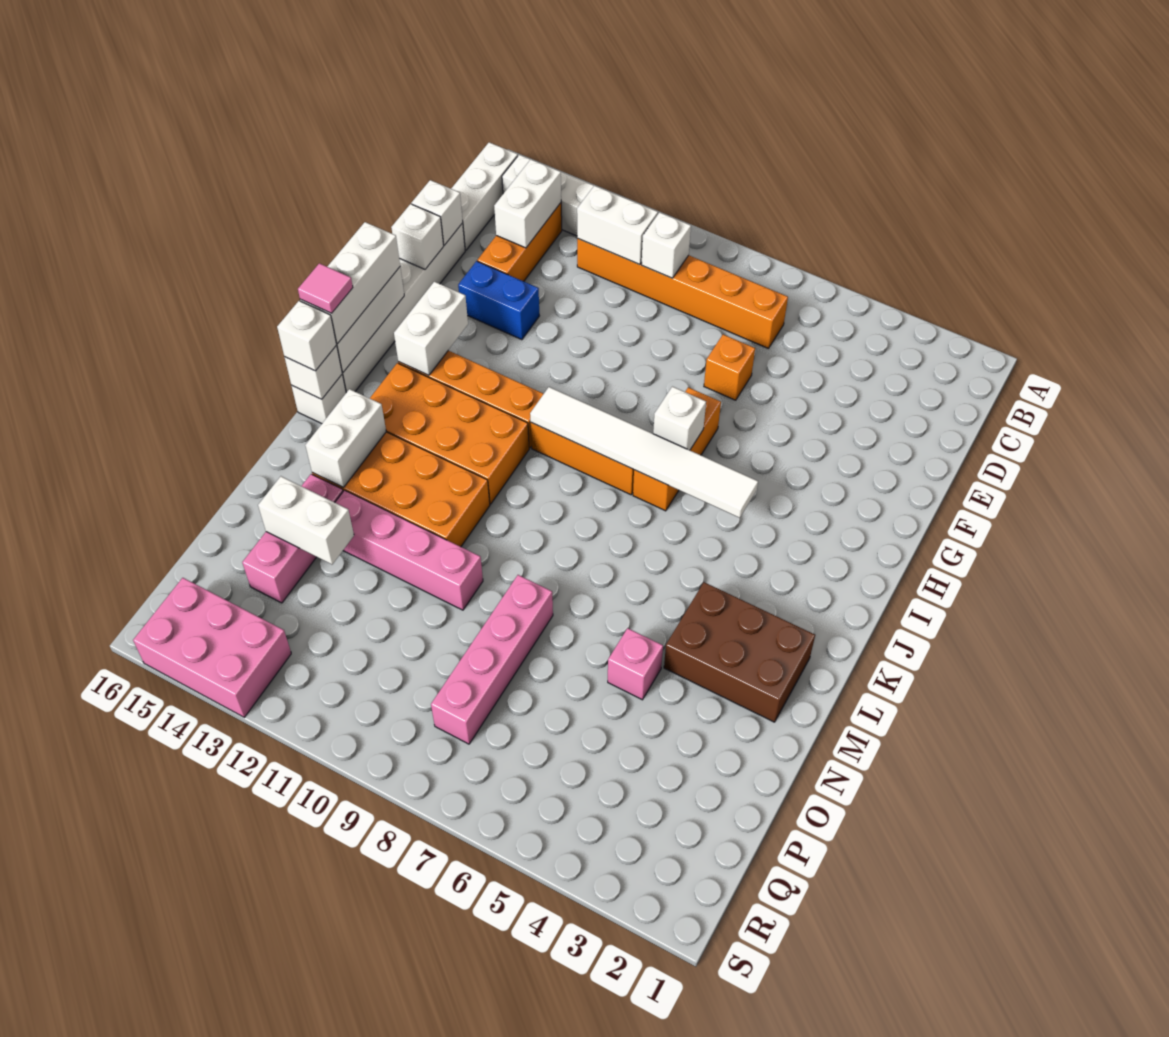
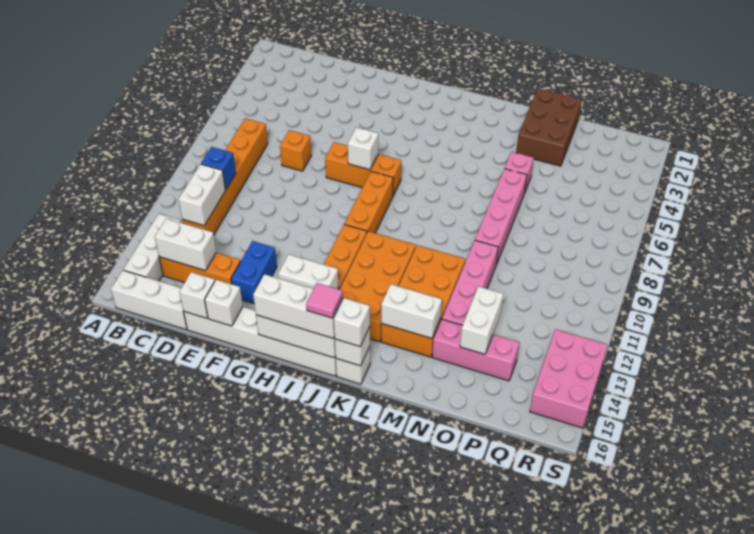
white brick C10 level 2 -> blue brick C10 level 2
white tile I5:I10 level 2 -> none
brown brick L2:M4 level 1 -> brown brick N1:O3 level 1
pink brick N8:Q8 level 1 -> pink brick N6:N9 level 1

